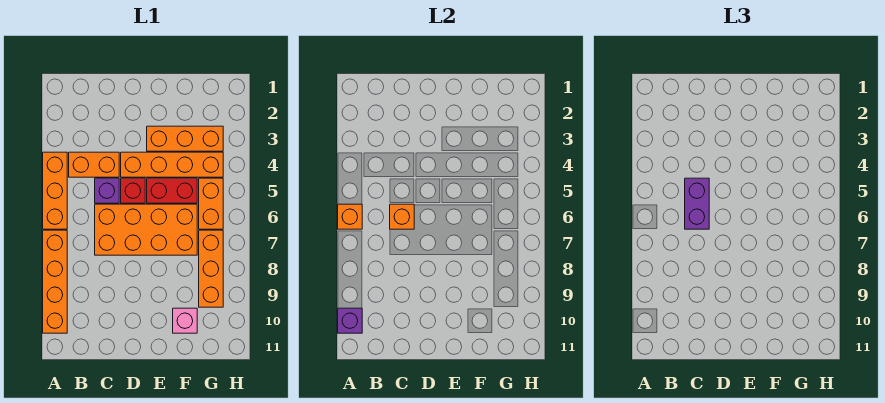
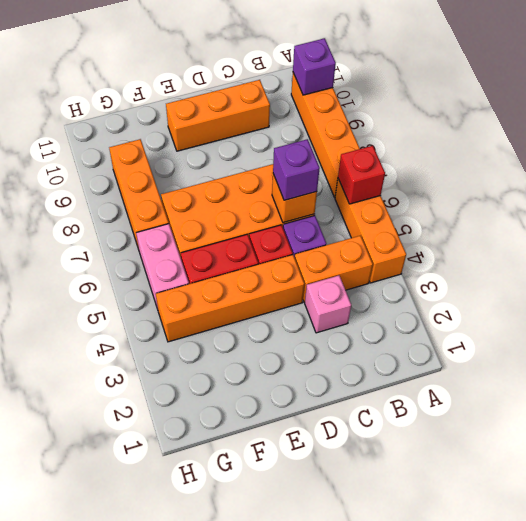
orange brick A6 level 2 -> red brick A6 level 2
purple brick C5:C6 level 3 -> purple brick C6 level 3
orange brick E3:G3 level 1 -> orange brick C10:E10 level 1
pink brick F10 level 1 -> pink brick C3 level 1
orange brick G5:G6 level 1 -> pink brick G5:G6 level 1

